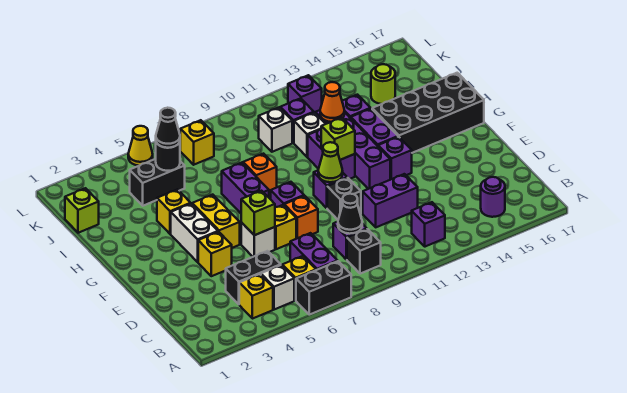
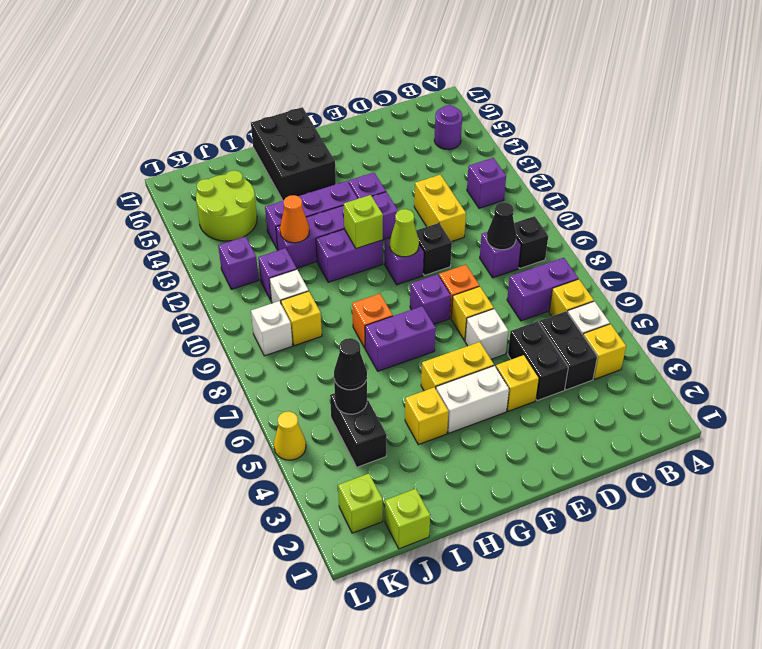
black brick A6:A7 level 1 -> black brick D4:D5 level 1
purple brick D11:D12 level 1 -> yellow brick D11:D12 level 1
lime brick E6 level 2 -> lime brick K2 level 1
black brick G14:H17 level 1 -> black brick G15:H17 level 1
white brick I11 level 1 -> white brick K9 level 1
lime round brick J15 level 1 -> lime round brick J14:K15 level 1
yellow brick K7 level 1 -> yellow brick J9 level 1

